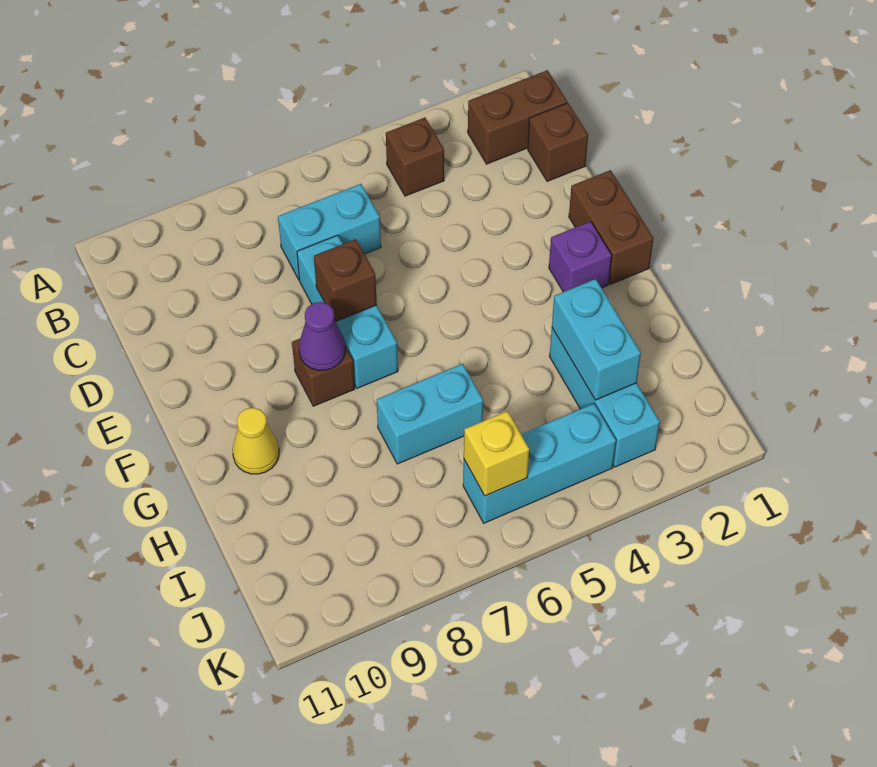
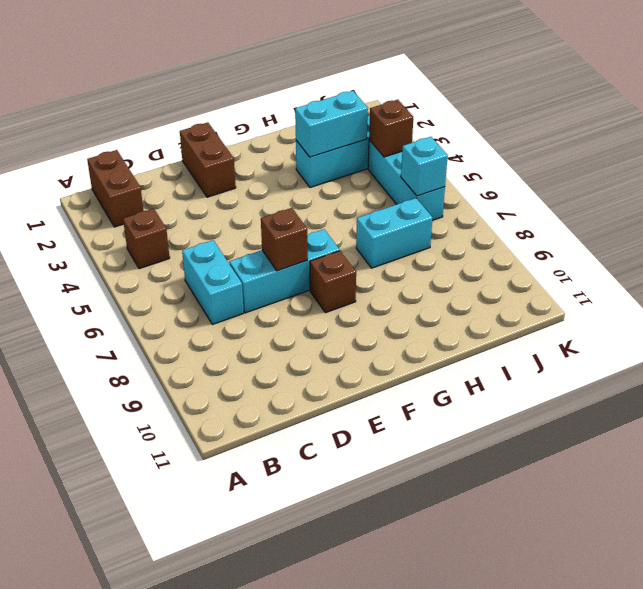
brown brick C1 level 1 -> brown brick J4 level 2
brown brick E1:F1 level 1 -> brown brick E1:E2 level 1
purple brick F2 level 1 -> none
purple cone F8 level 2 -> none
yellow cone G10 level 1 -> none
cyan brick H6:H7 level 1 -> cyan brick H7:I7 level 1
yellow brick J6 level 2 -> cyan brick J6 level 2

